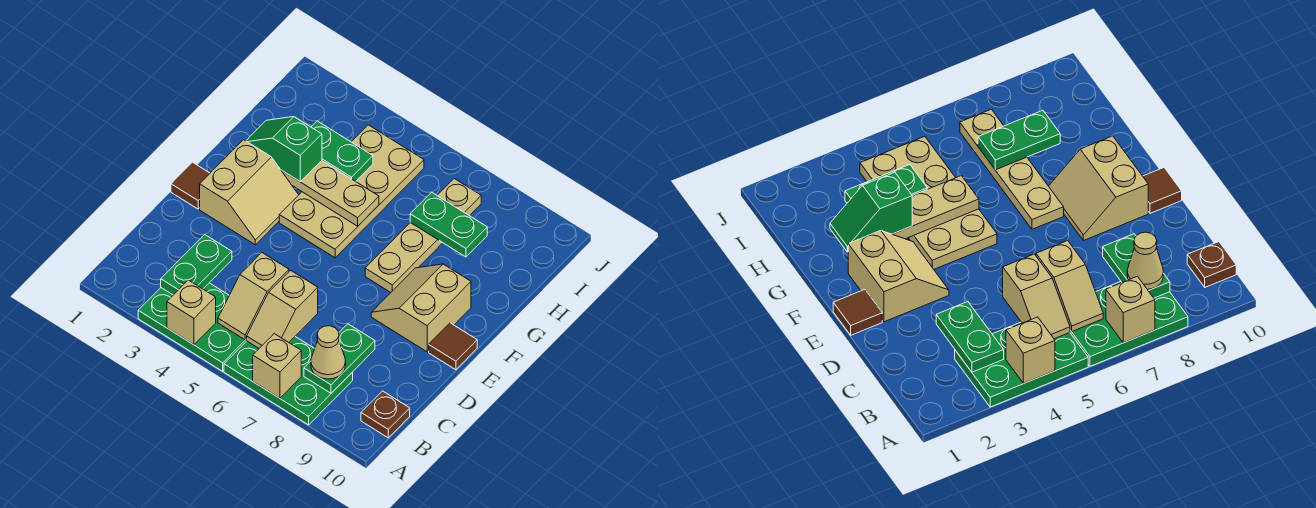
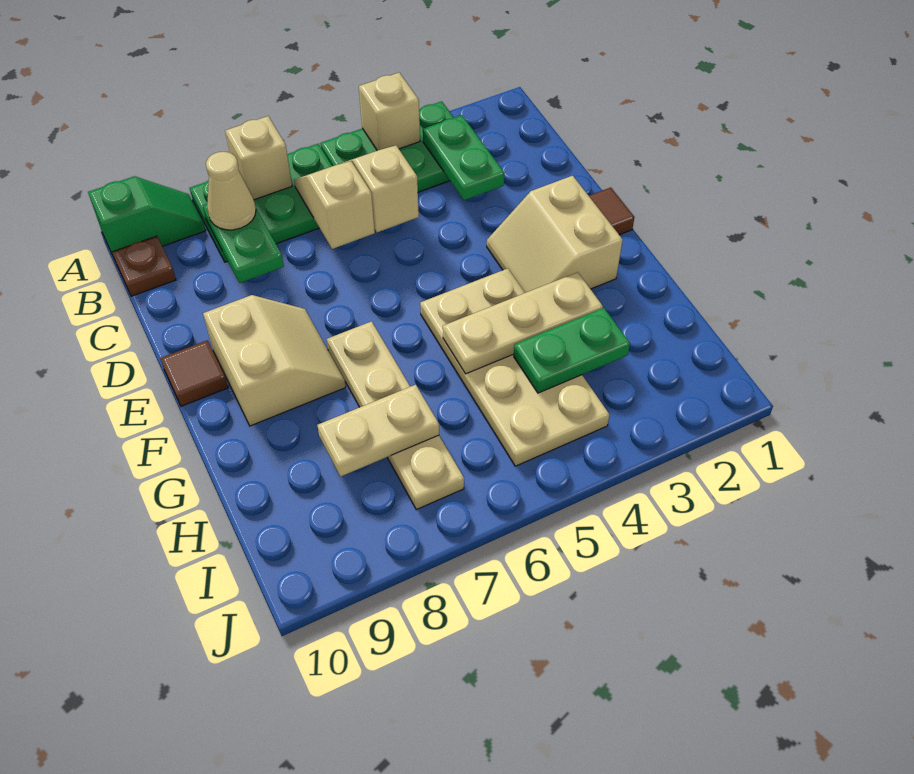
green slope G2:G3 level 3 top 3 -> green slope A9:A10 level 1 top 10
green plate H7:H8 level 2 -> tan plate H7:H8 level 2

